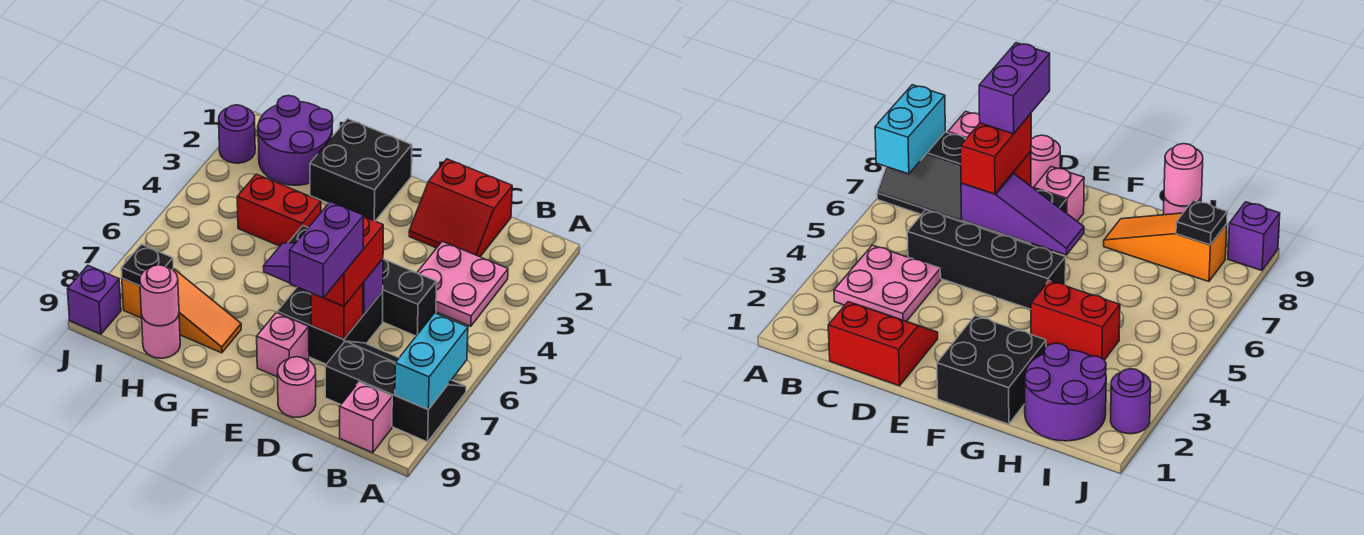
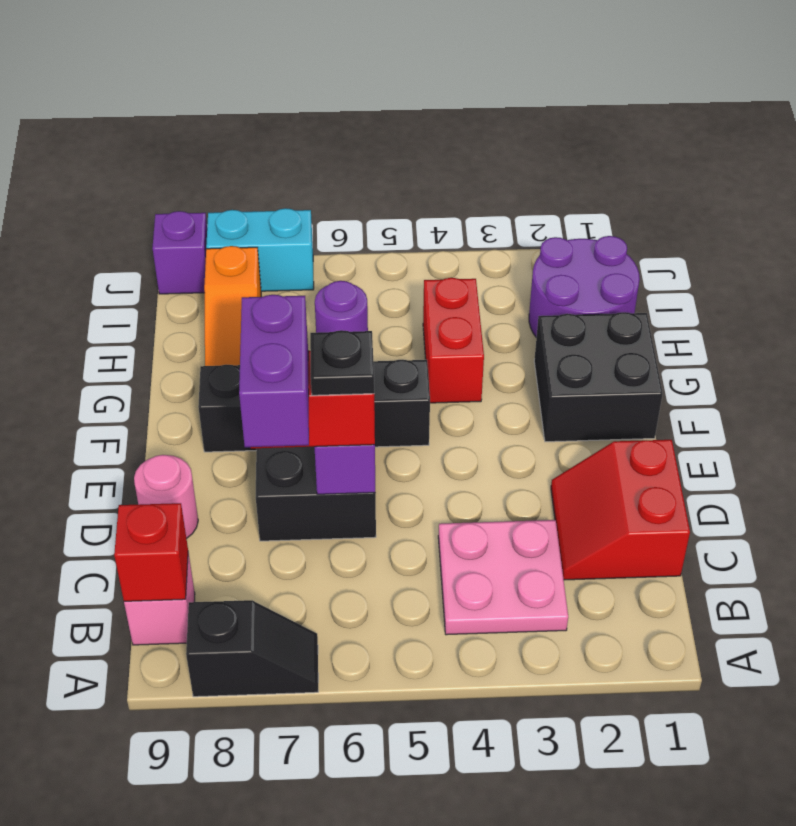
black slope A7:C8 level 1 top 8 -> black slope A7:A8 level 1 top 8
cyan brick A7:A8 level 2 -> cyan brick J7:J8 level 1
black brick C5:F5 level 1 -> black brick F5:F8 level 1
red brick D7 level 2 -> red brick B9 level 2
purple brick D7:D8 level 4 -> purple brick C7:D7 level 4
pink brick E8 level 1 -> none
pink round brick H9 level 1 -> none
pink round brick H9 level 2 -> none
black plate I8 level 2 -> black plate D6 level 4
purple round brick J2 level 1 -> purple round brick H6 level 1

